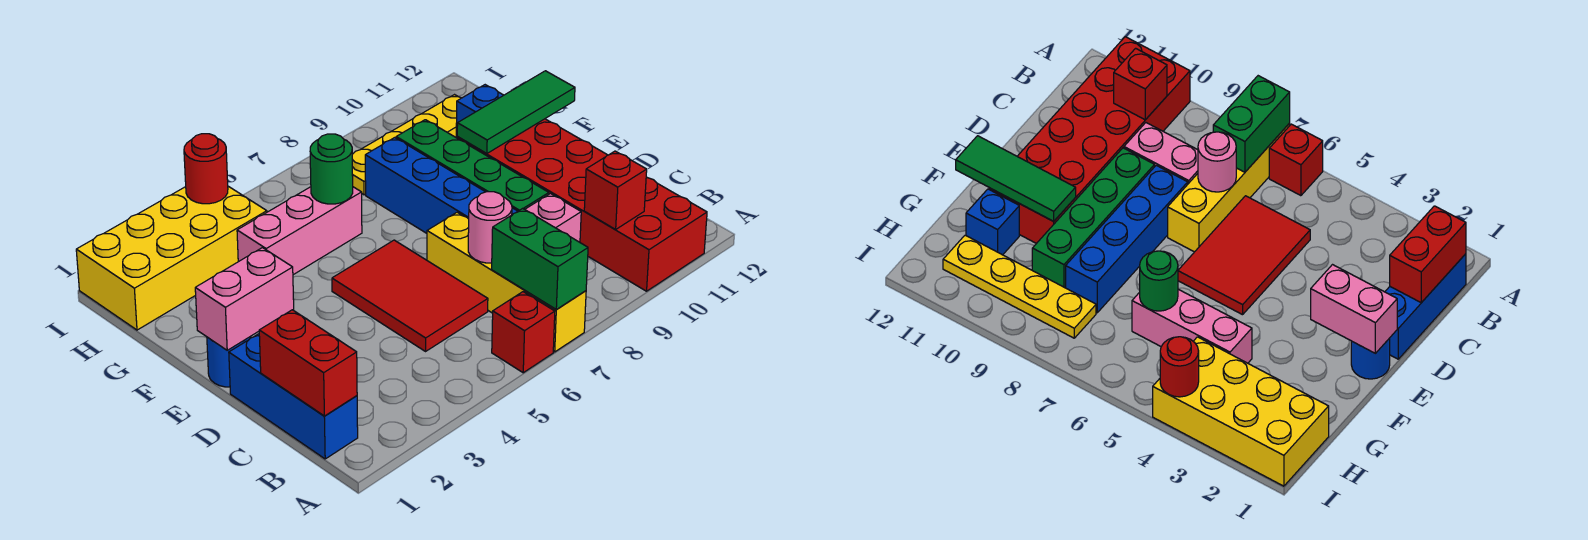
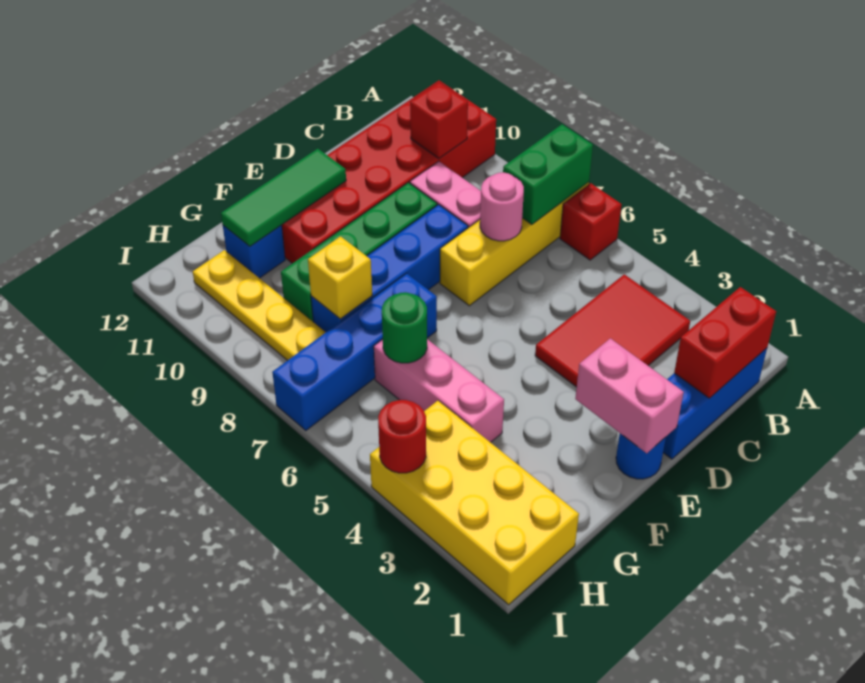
red tile C5:E6 level 1 -> red tile B3:D4 level 1
none -> blue brick F7:I7 level 1
green tile F10:F12 level 2 -> green tile E11:G11 level 2
none -> yellow brick G8 level 2

